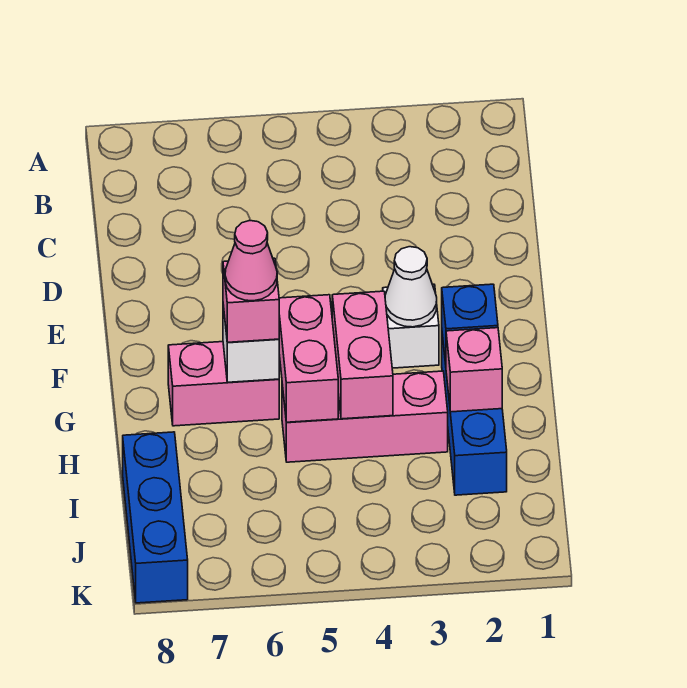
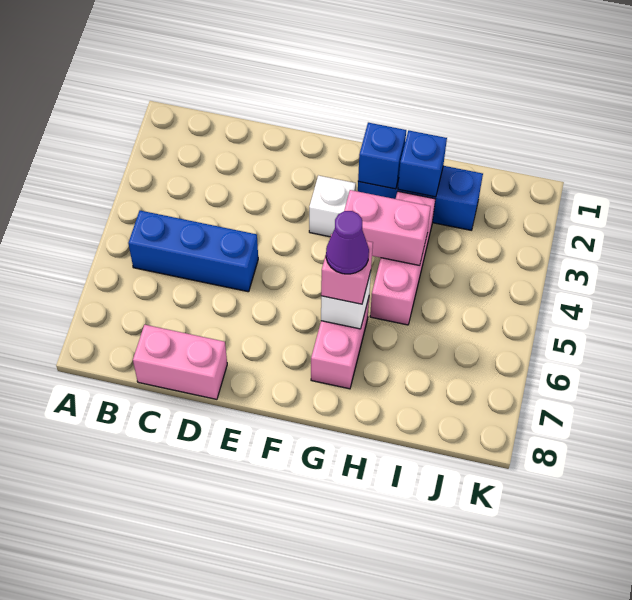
white cone F3 level 2 -> none
pink brick G5:H5 level 2 -> pink brick C8:D8 level 1
pink cone G6 level 4 -> purple cone G6 level 4
pink brick H2 level 2 -> blue brick H2 level 2
blue brick I8:K8 level 1 -> blue brick B5:D5 level 1

